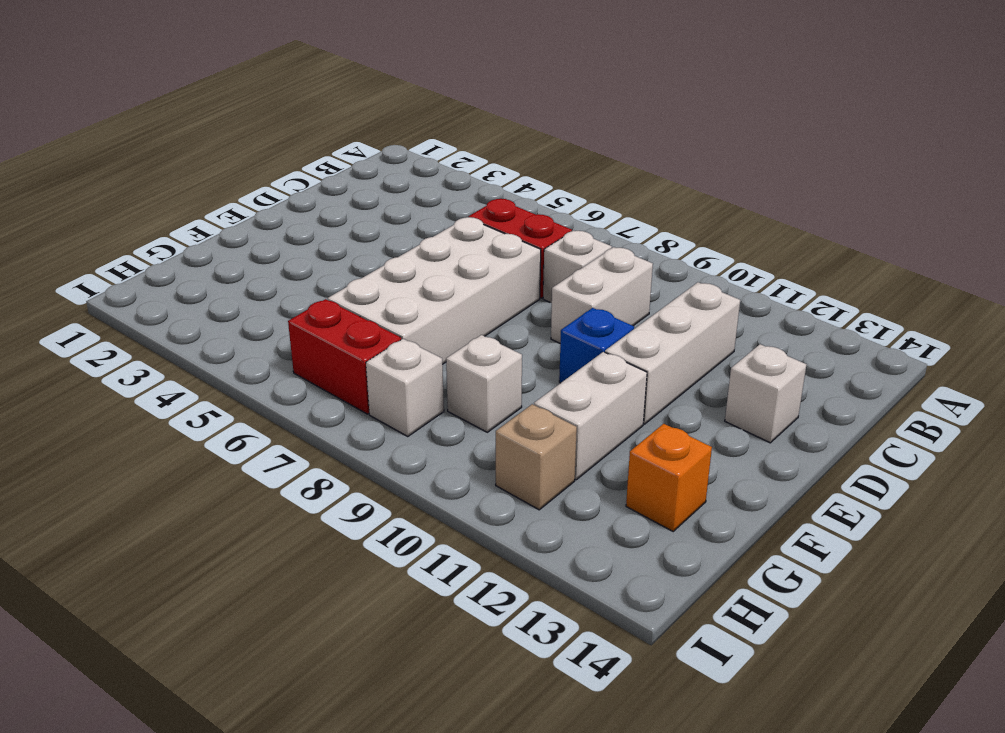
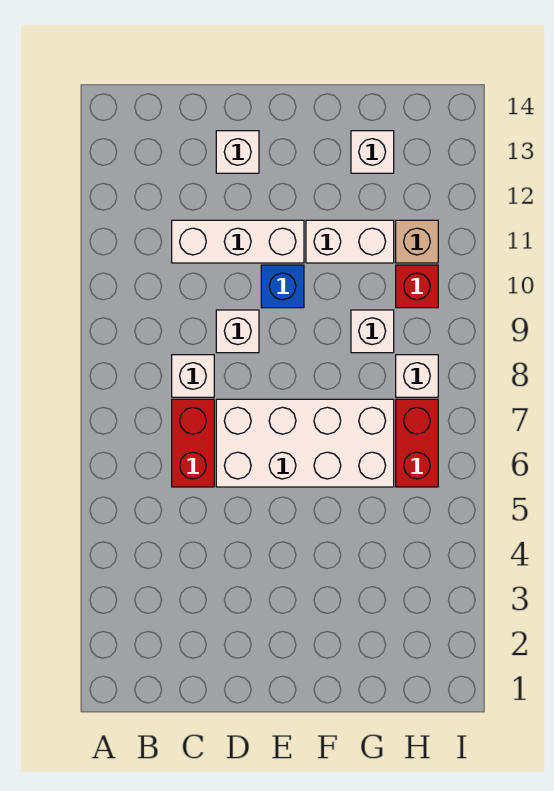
white brick C9:D9 level 1 -> white brick D9 level 1
orange brick G13 level 1 -> white brick G13 level 1
none -> red brick H10 level 1

